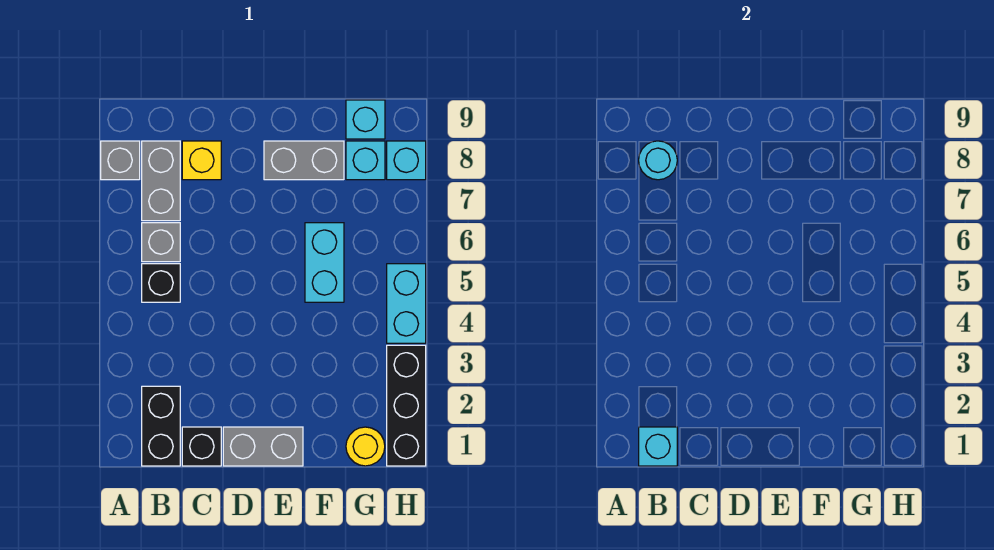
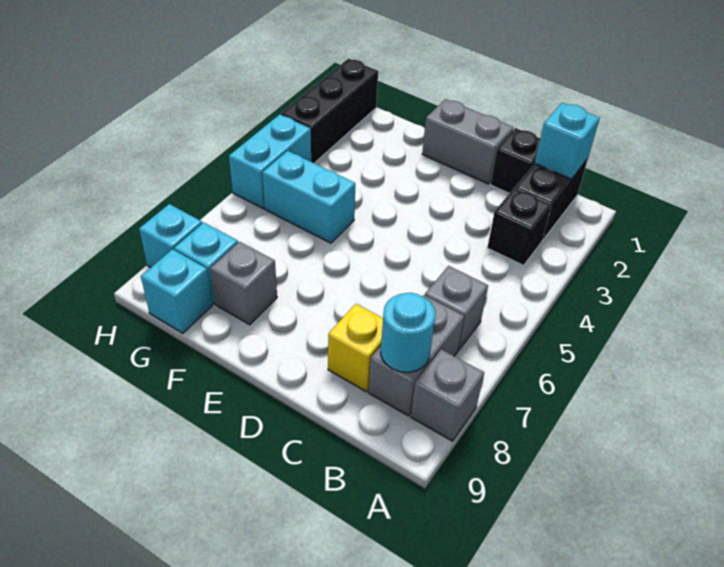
black brick B5 level 1 -> black brick B3 level 1
grey brick E8:F8 level 1 -> grey brick F8 level 1
cyan brick F5:F6 level 1 -> cyan brick F5:G5 level 1
yellow round brick G1 level 1 -> none

